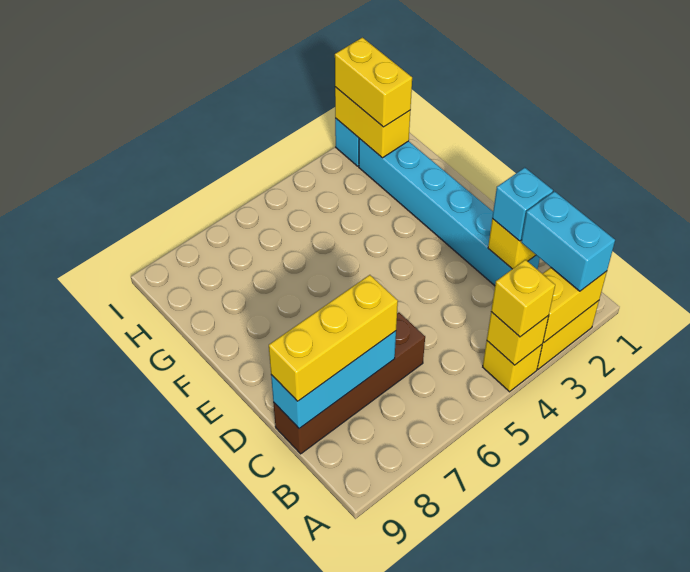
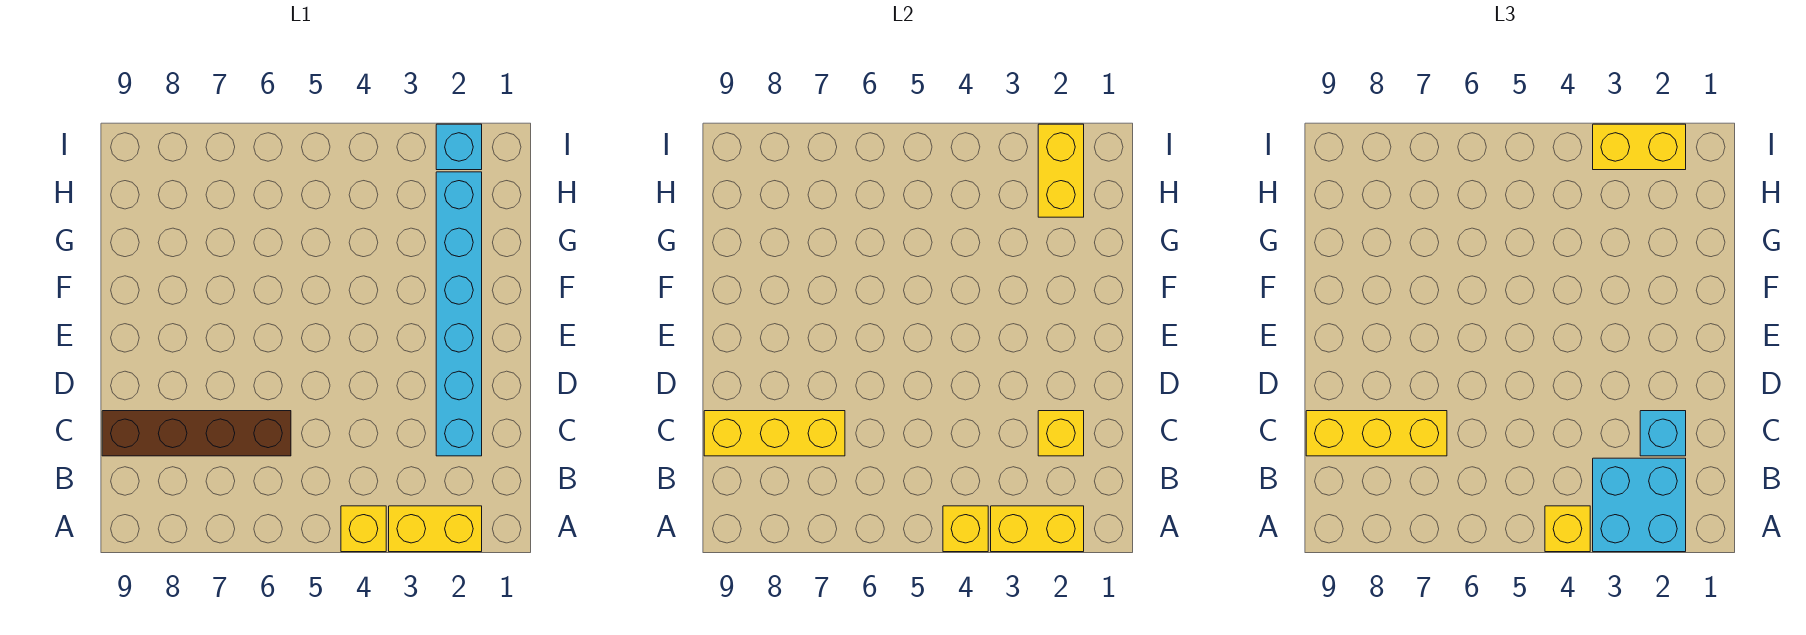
cyan brick A2:B2 level 3 -> cyan brick A2:B3 level 3
cyan brick C7:C9 level 2 -> yellow brick C7:C9 level 2
yellow brick H2:I2 level 3 -> yellow brick I2:I3 level 3

